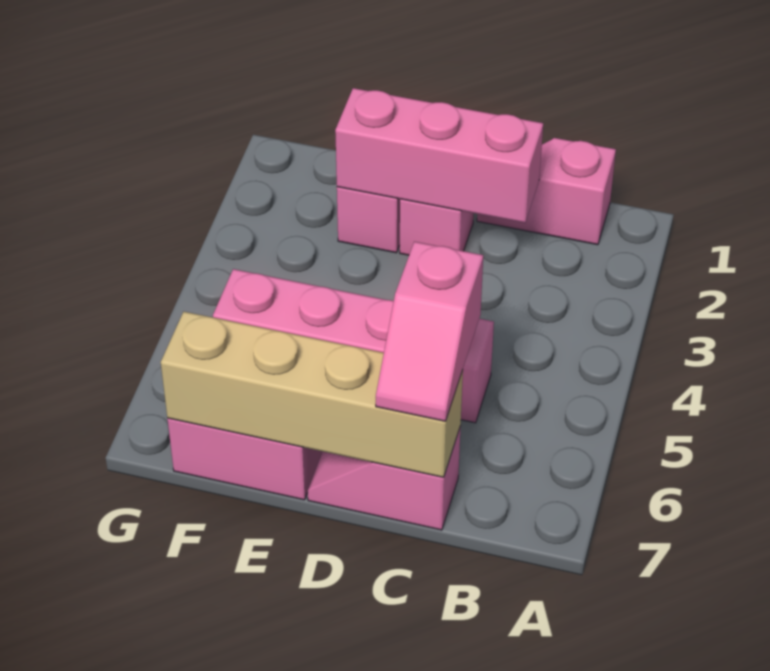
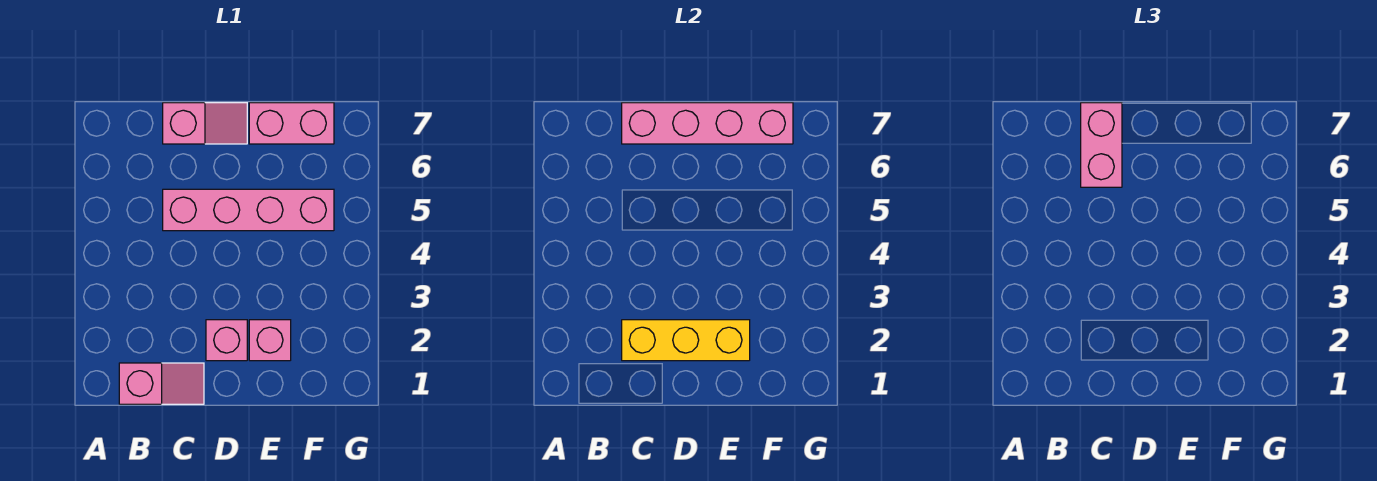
pink brick C2:E2 level 2 -> yellow brick C2:E2 level 2
pink slope C6:C7 level 3 top 6 -> pink brick C6:C7 level 3
tan brick C7:F7 level 2 -> pink brick C7:F7 level 2

